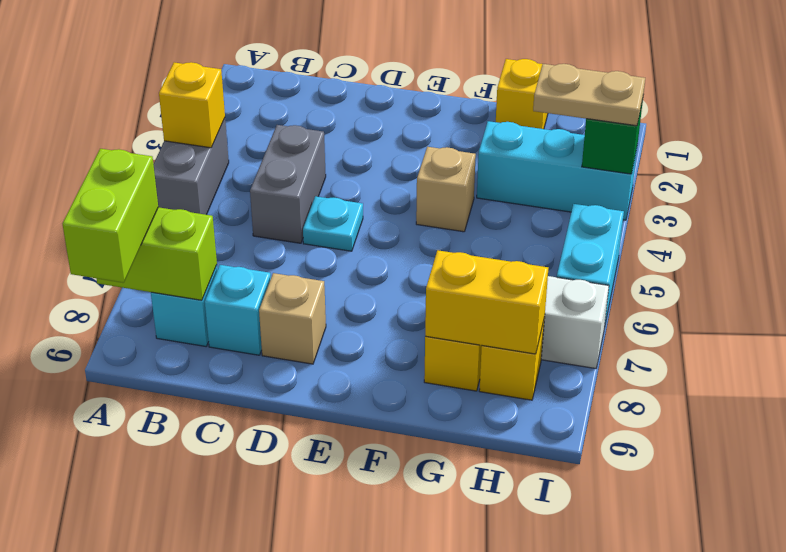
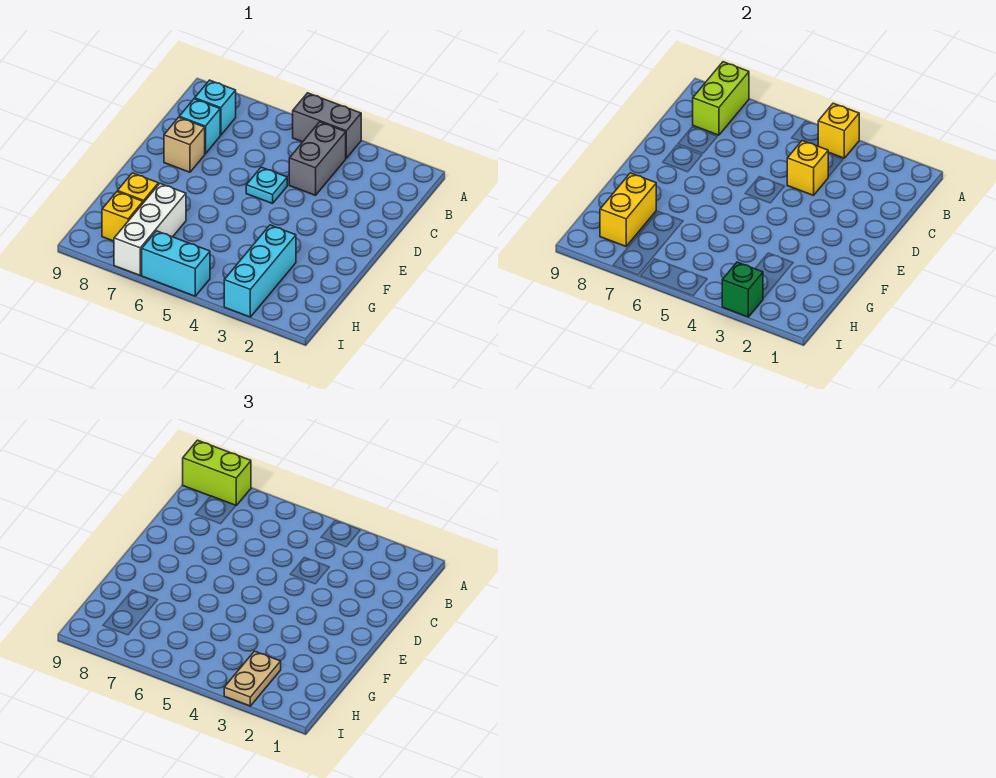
grey brick C4:C5 level 1 -> grey brick B4:C4 level 1
tan brick F4 level 1 -> none
yellow brick G1 level 1 -> yellow brick C4 level 2

